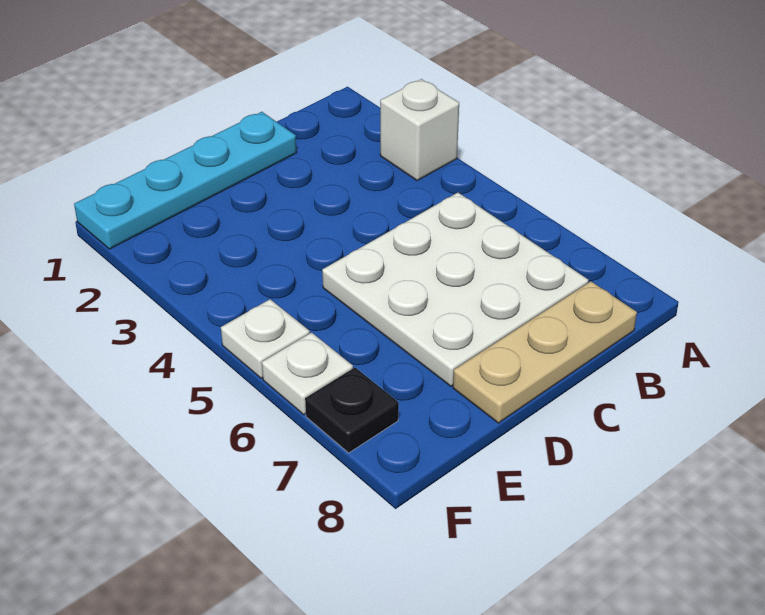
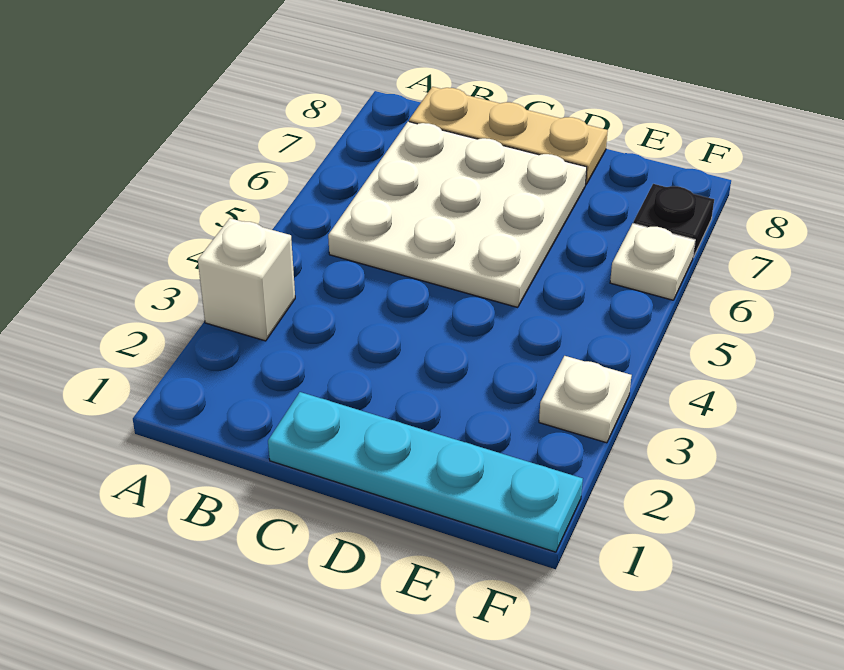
white plate F5 level 1 -> white plate F3 level 1

